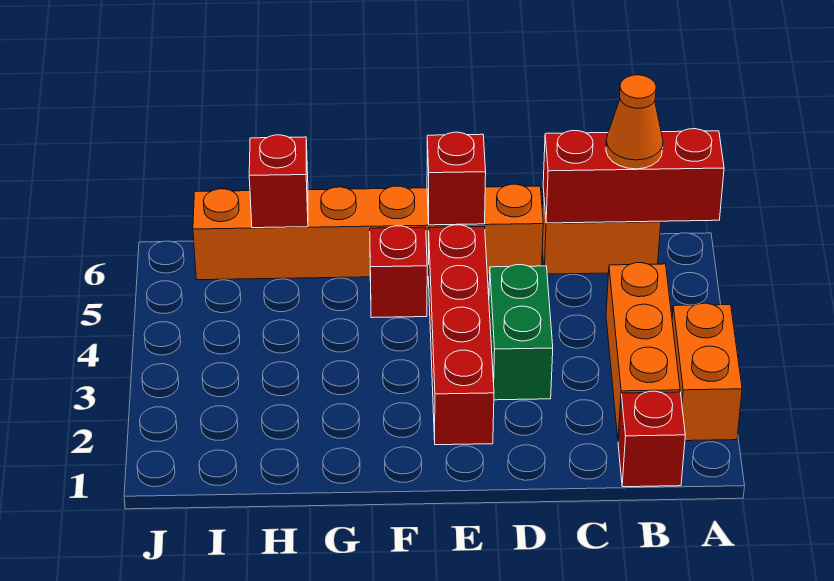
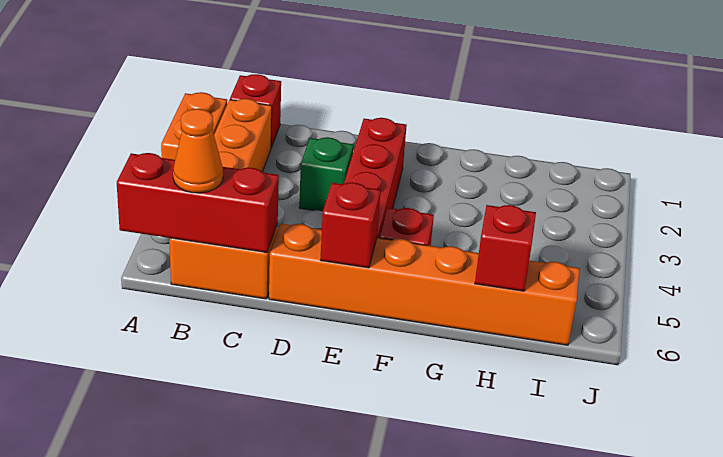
green brick D3:D4 level 1 -> green brick D3 level 1

